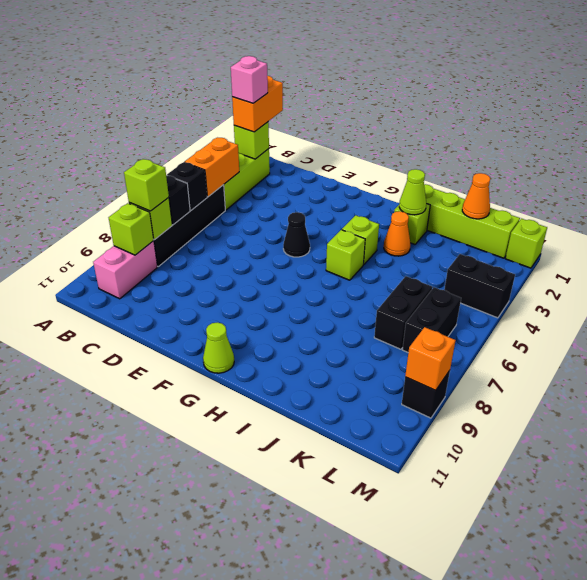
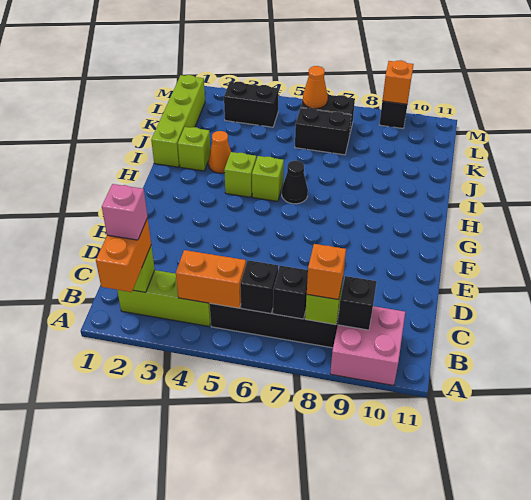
orange brick B1:B2 level 3 -> orange brick A2:B2 level 3
lime brick B8 level 3 -> orange brick B8 level 3
pink brick B9:B10 level 1 -> pink brick A9:B10 level 1
lime brick B9 level 2 -> black brick B9 level 2
black cone F5 level 1 -> black cone H6 level 1
lime cone G11 level 1 -> none
lime cone I2 level 2 -> none
orange cone K1 level 2 -> orange cone L6 level 2
black brick L4:M4 level 1 -> black brick L3:L4 level 1
lime brick M1 level 1 -> none

